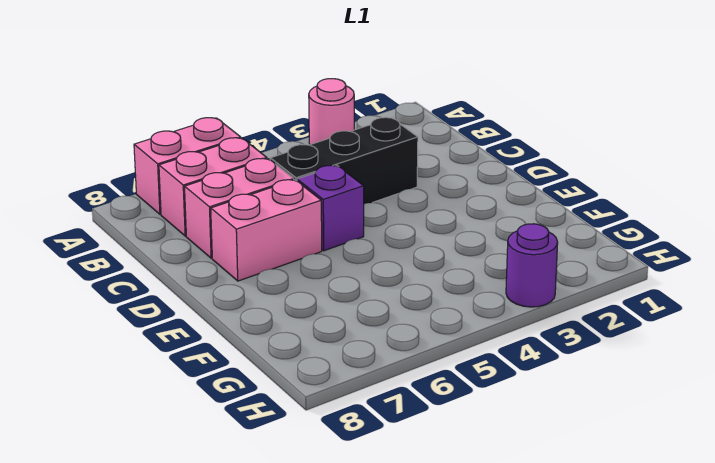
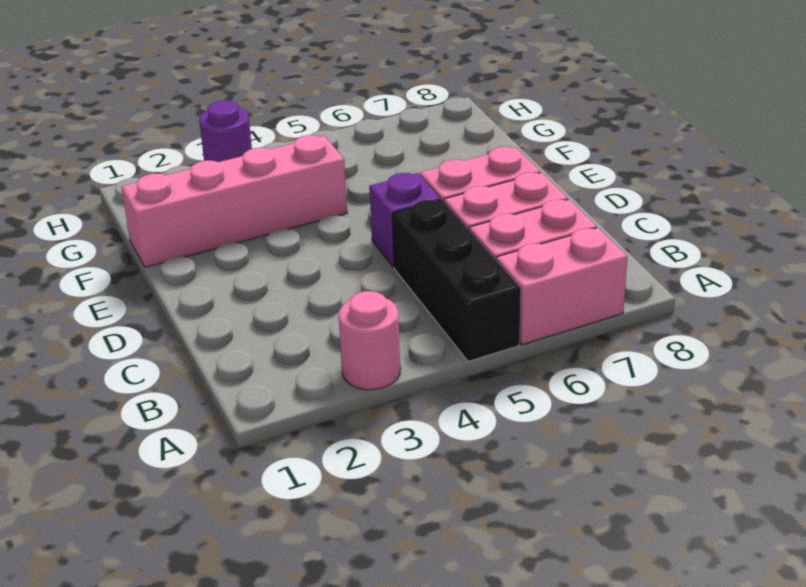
black brick C3:C5 level 1 -> black brick A5:C5 level 1
none -> pink brick F1:F4 level 1

